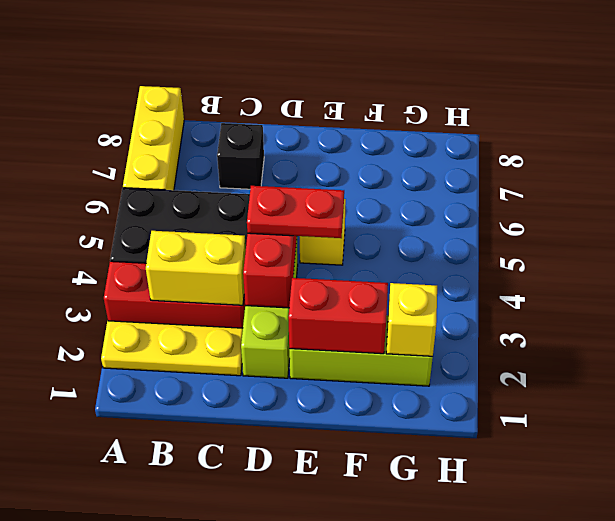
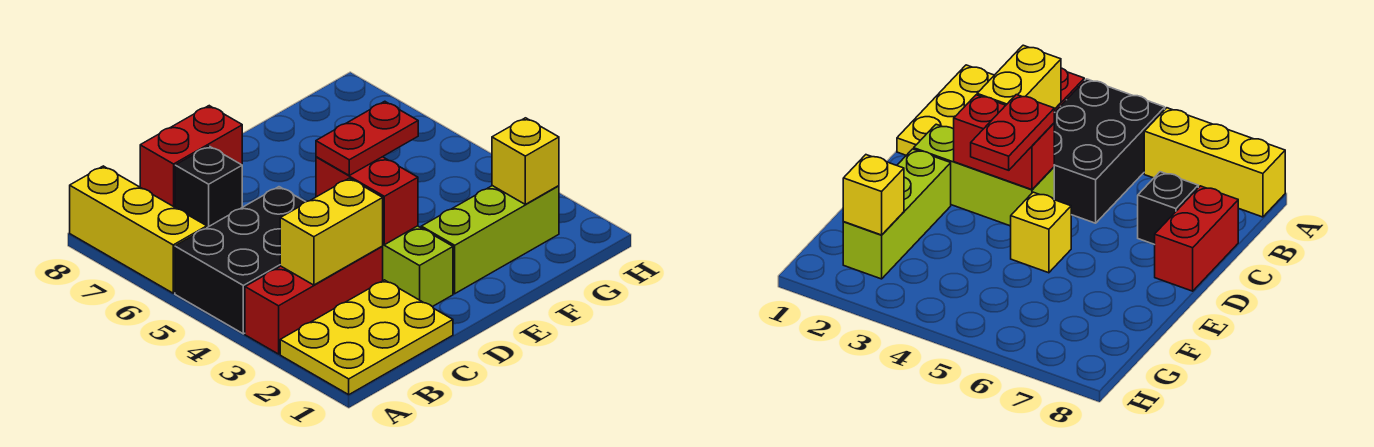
yellow plate A2:C2 level 1 -> yellow plate A1:C2 level 1
red brick E2:F2 level 2 -> red brick C8:D8 level 1

